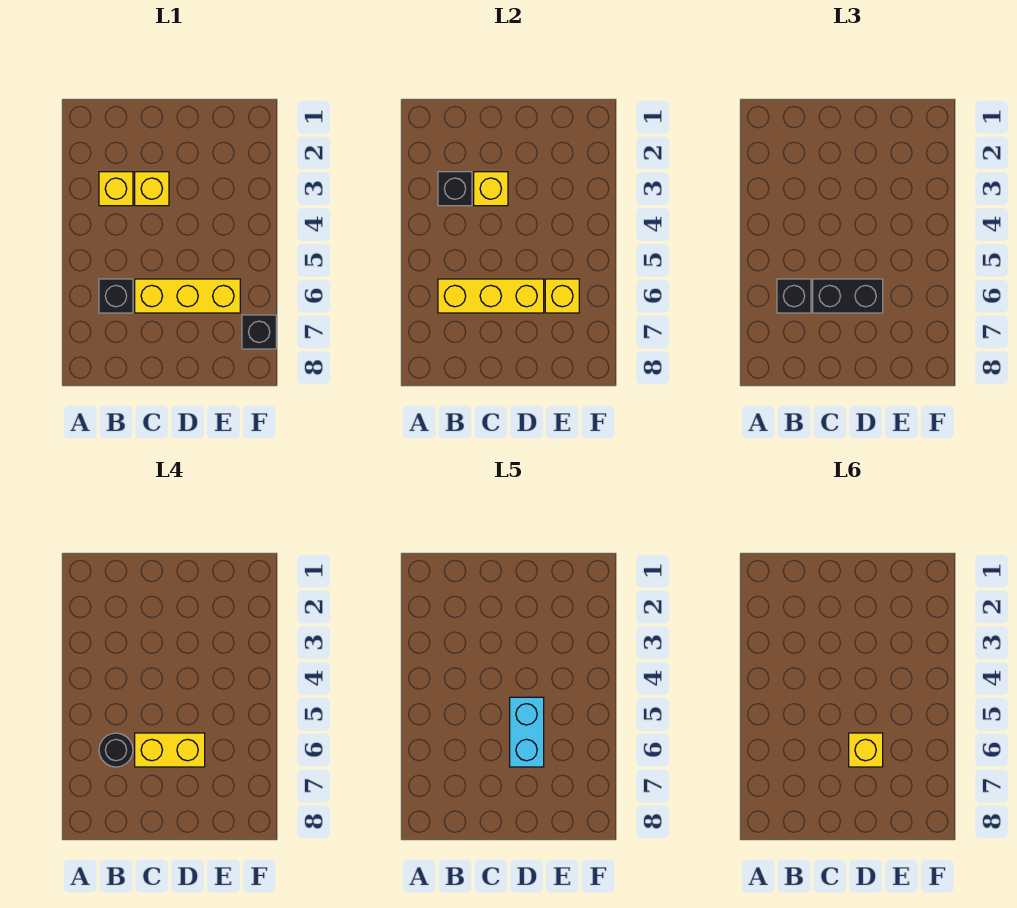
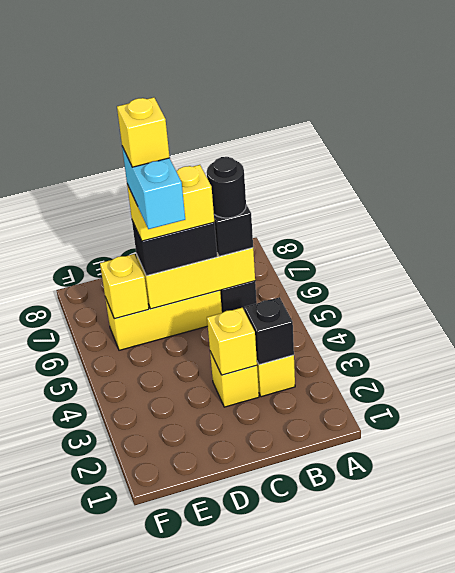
black brick F7 level 1 -> none

